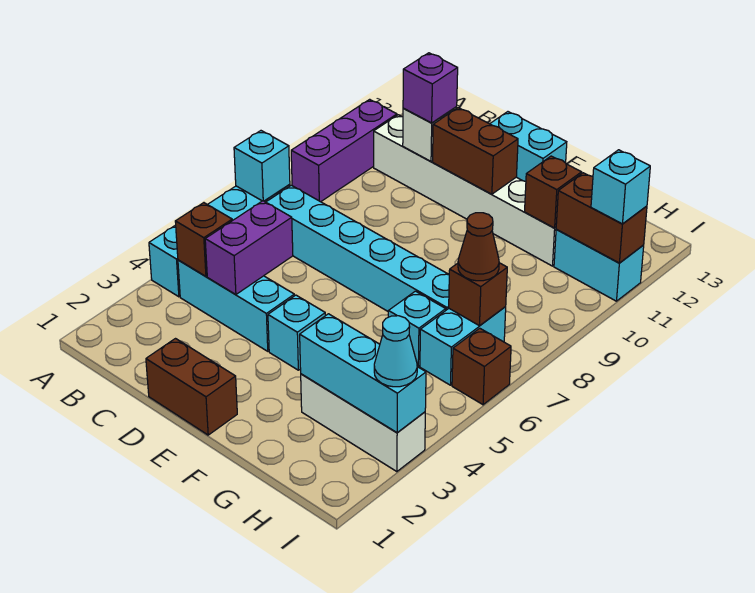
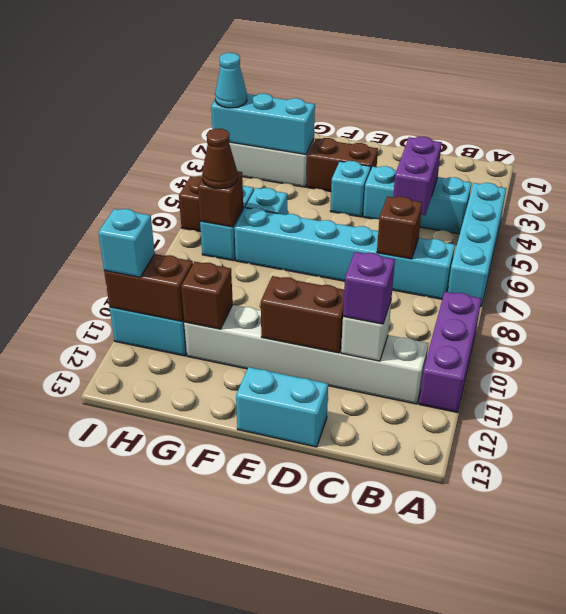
cyan brick A7 level 2 -> none
brown brick B4 level 2 -> brown brick C7 level 2
brown brick D1:E1 level 1 -> brown brick E3:F3 level 1

